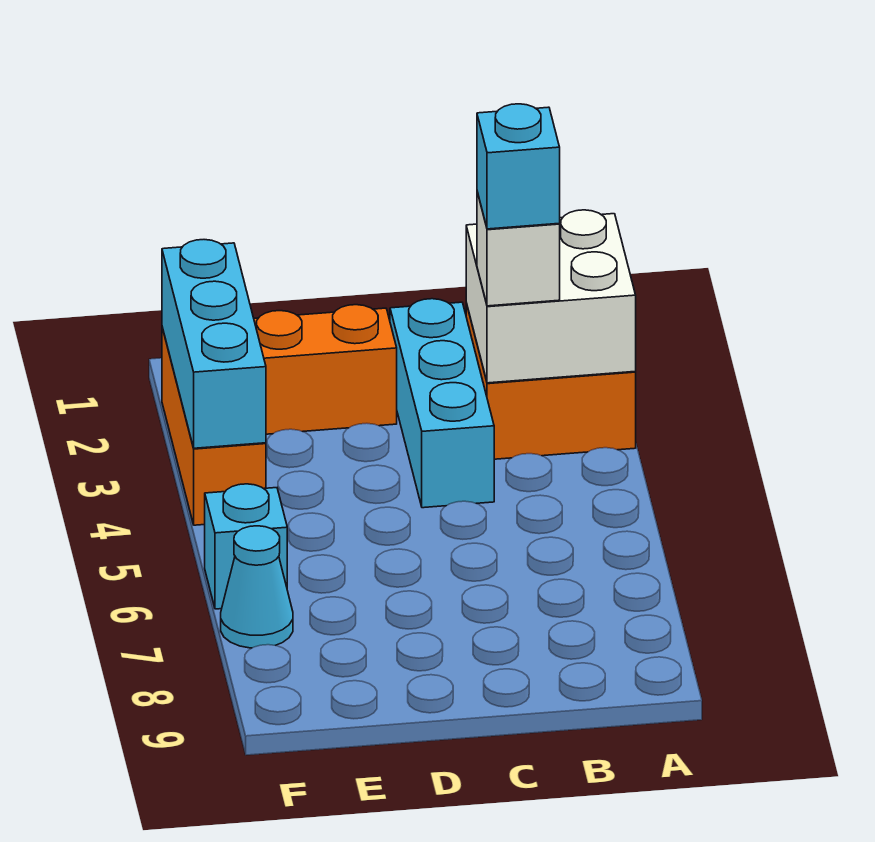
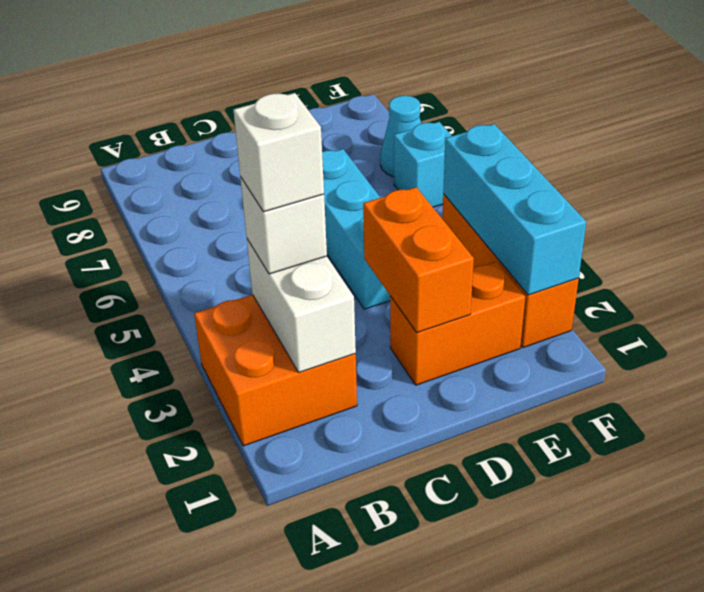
white brick A2:B3 level 2 -> white brick B2:B3 level 2
cyan brick B3 level 4 -> white brick B3 level 4
cyan brick C2:C4 level 1 -> cyan brick D4:D6 level 1
none -> orange brick D2:D3 level 2

